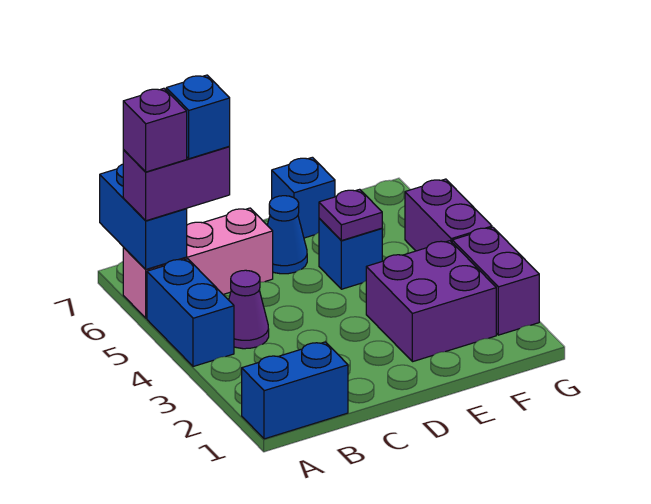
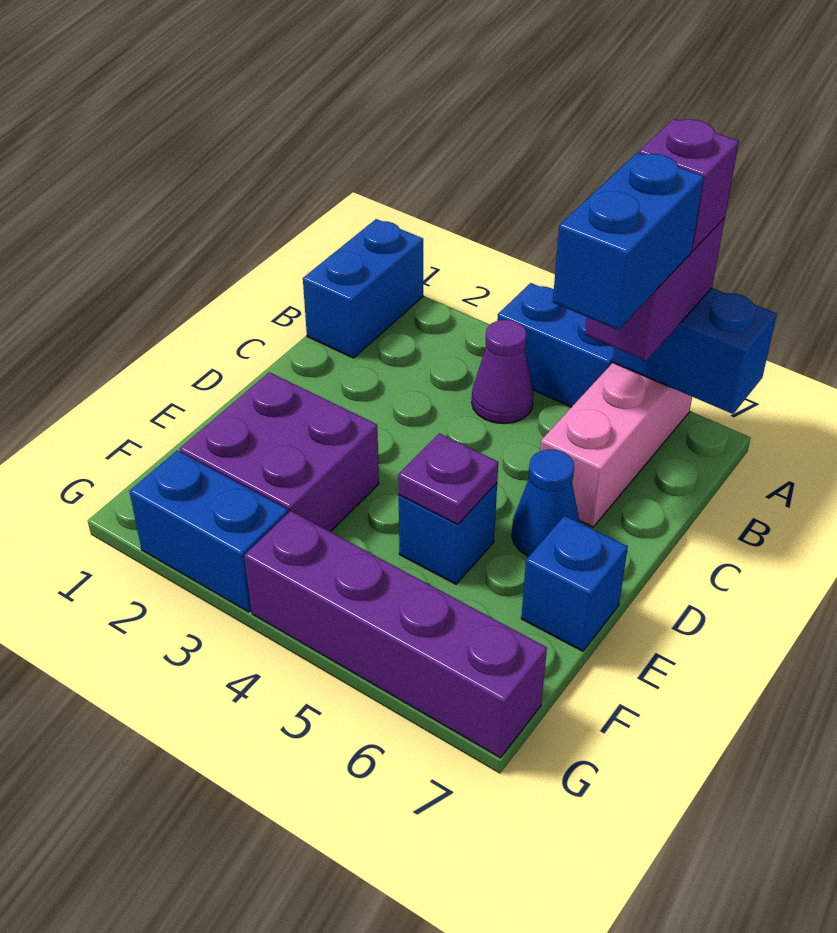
blue brick B6 level 4 -> blue brick B6:C6 level 4
purple brick G2:G3 level 1 -> blue brick G2:G3 level 1
purple brick G4:G5 level 1 -> purple brick G4:G7 level 1

